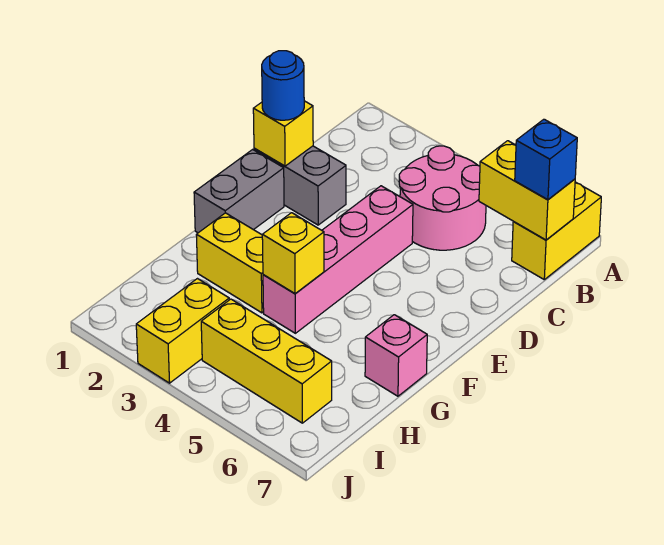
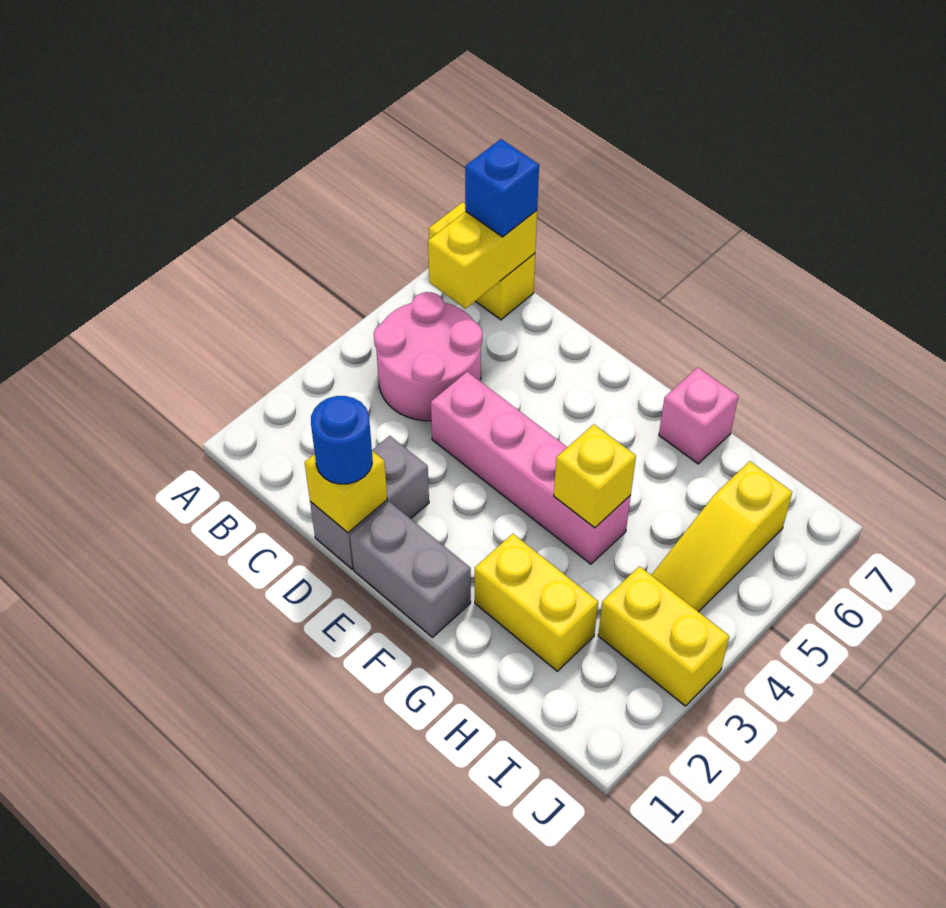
yellow brick G2:G3 level 1 -> yellow brick G2:H2 level 1
yellow brick I4:I6 level 1 -> yellow slope I4:I6 level 1 top 6

